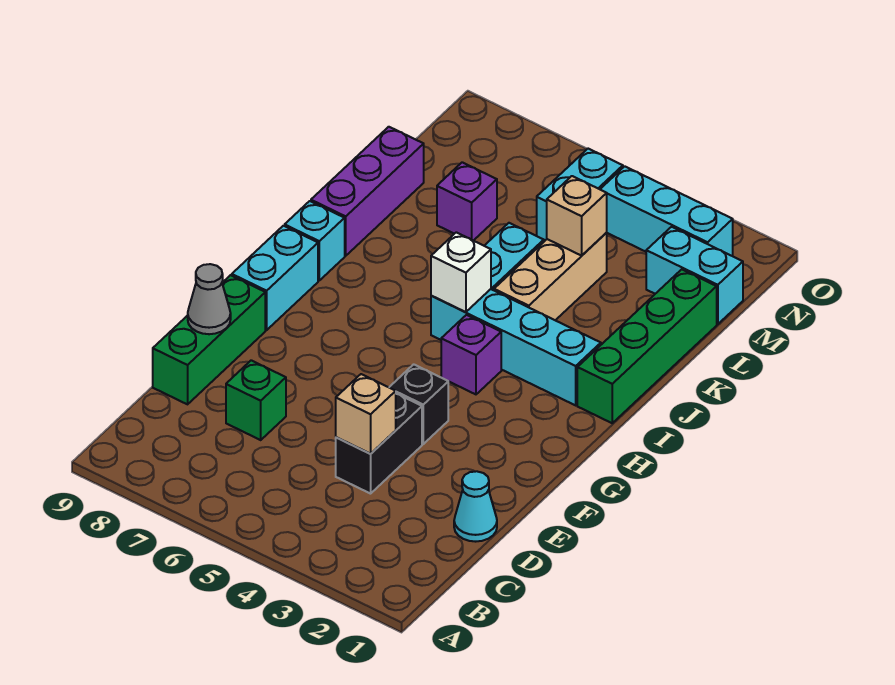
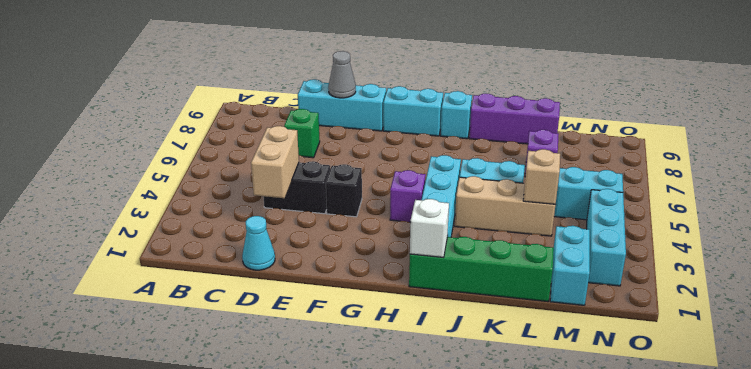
tan brick D4 level 2 -> tan brick D3:D4 level 2
green brick D9:F9 level 1 -> cyan brick D9:F9 level 1
white brick I5 level 2 -> white brick I1 level 2

